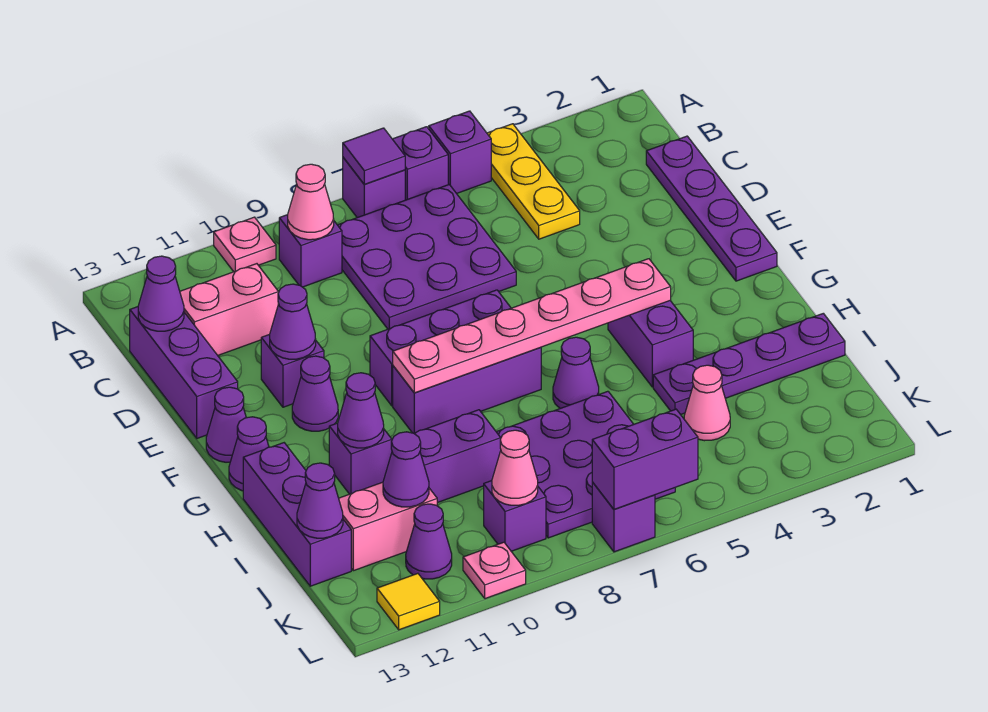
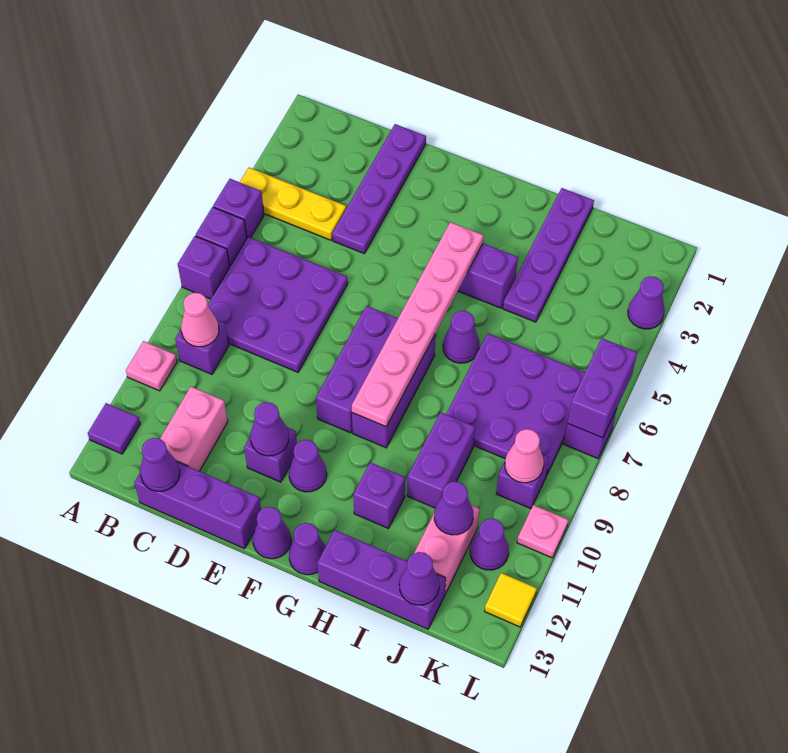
purple tile A7 level 2 -> purple tile A12 level 1
purple plate C1:F1 level 1 -> purple plate D1:D4 level 1
purple cone H11 level 2 -> purple cone L3 level 1
pink cone J4 level 1 -> none

